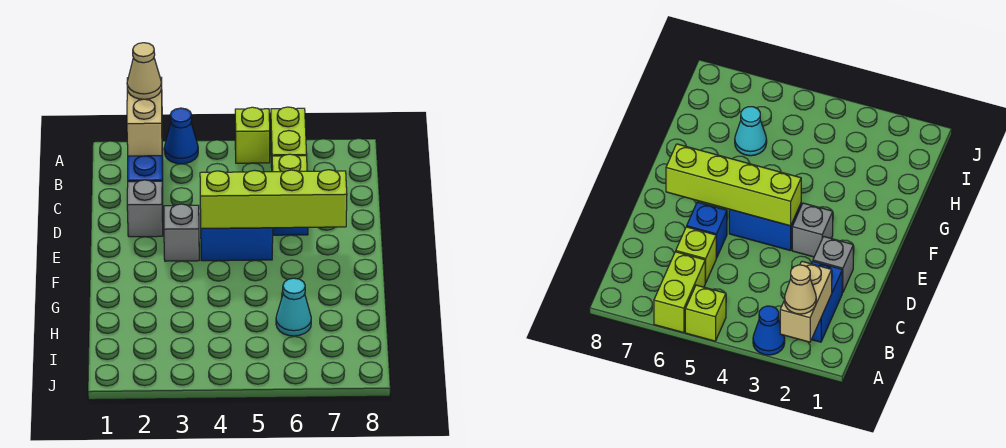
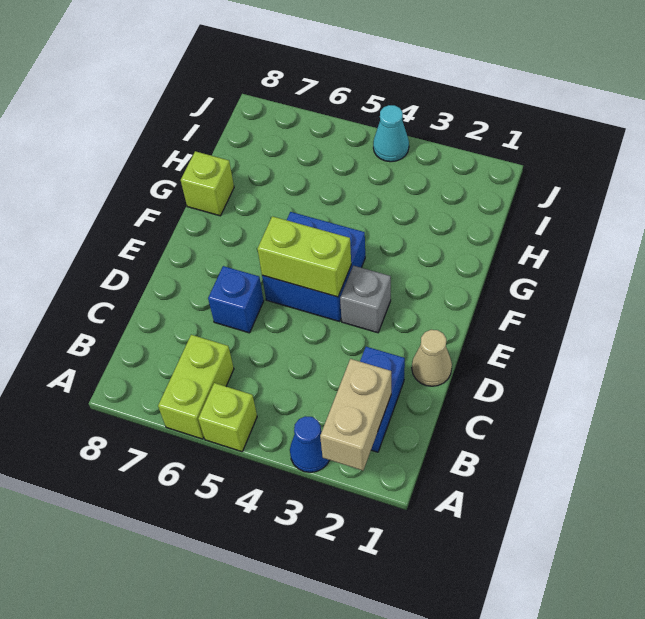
tan cone A2 level 3 -> tan cone D1 level 1
lime brick C6 level 1 -> lime brick G8 level 1
grey brick D2 level 1 -> none
blue brick E4:E5 level 1 -> blue brick E4:F5 level 1
lime brick E4:E7 level 2 -> lime brick E4:E5 level 2
cyan cone H6 level 1 -> cyan cone J4 level 1

